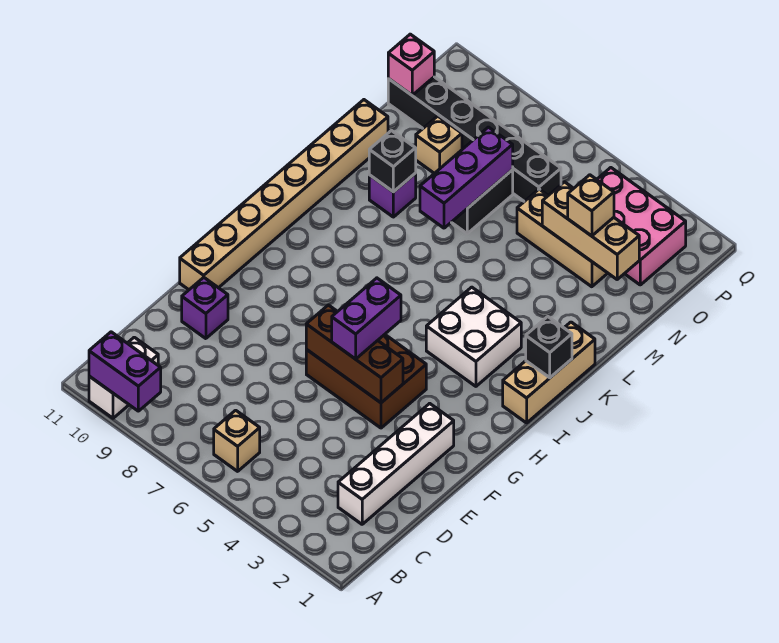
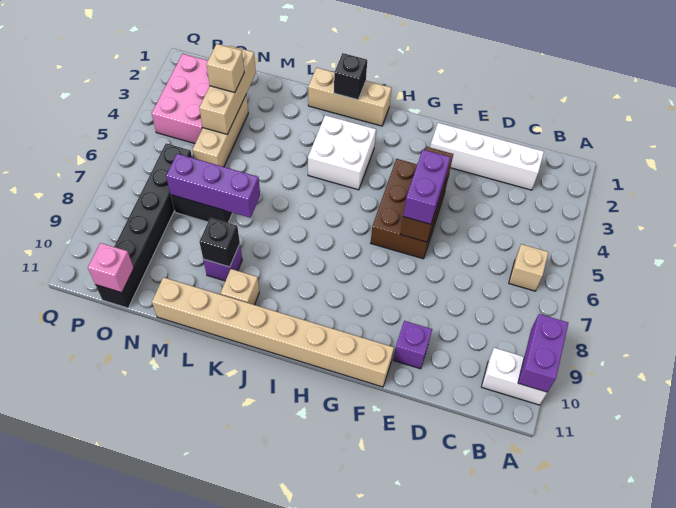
purple brick F5:G5 level 3 -> purple brick F5:F6 level 3
tan brick N9 level 1 -> tan brick K10 level 1

